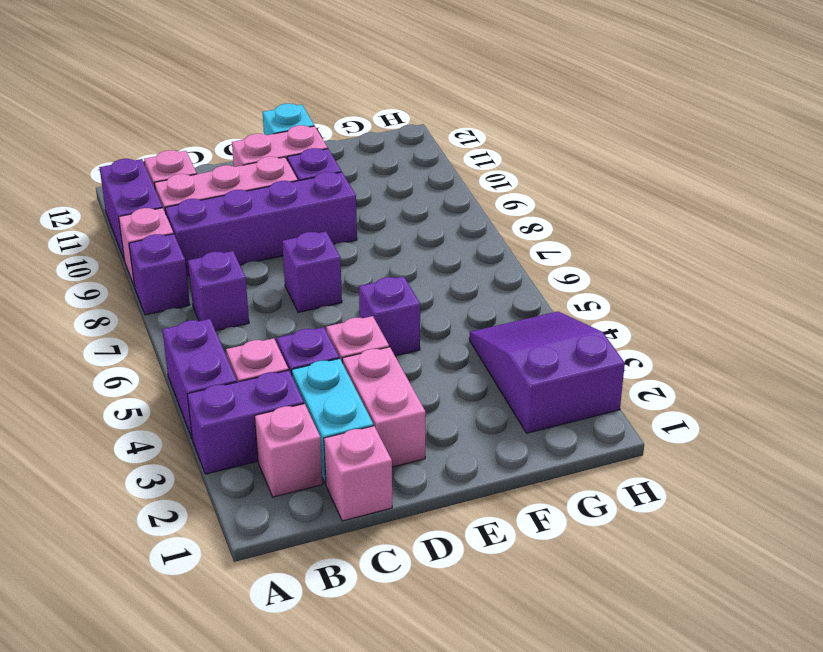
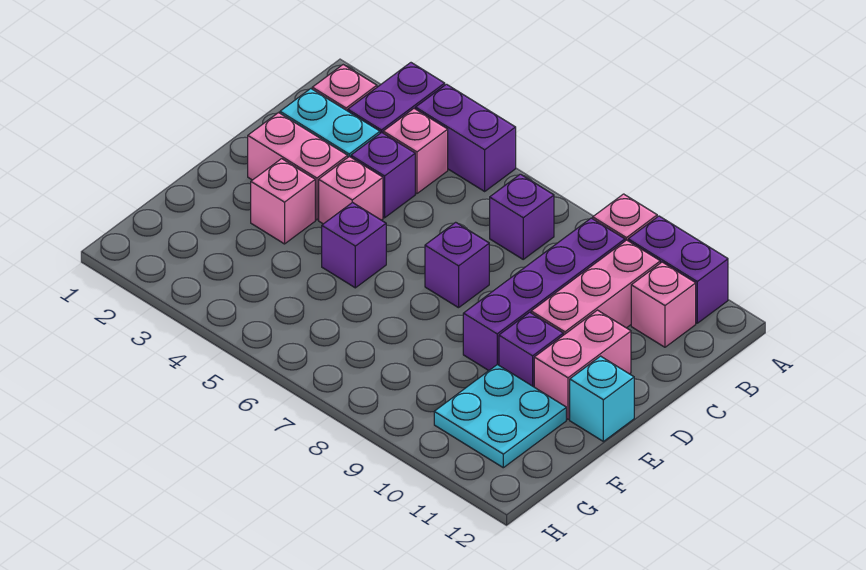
purple brick A8 level 1 -> none
pink brick C1 level 1 -> pink brick E3 level 1
none -> cyan plate F10:G11 level 1
purple slope G2:H4 level 1 top 2 -> none

